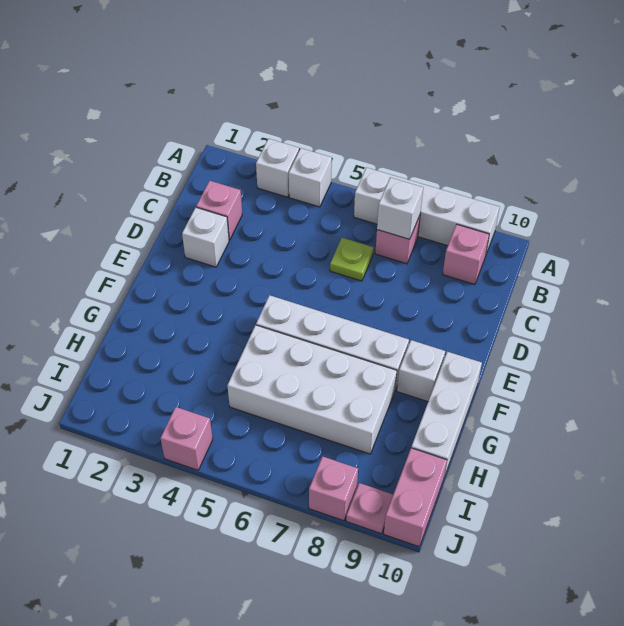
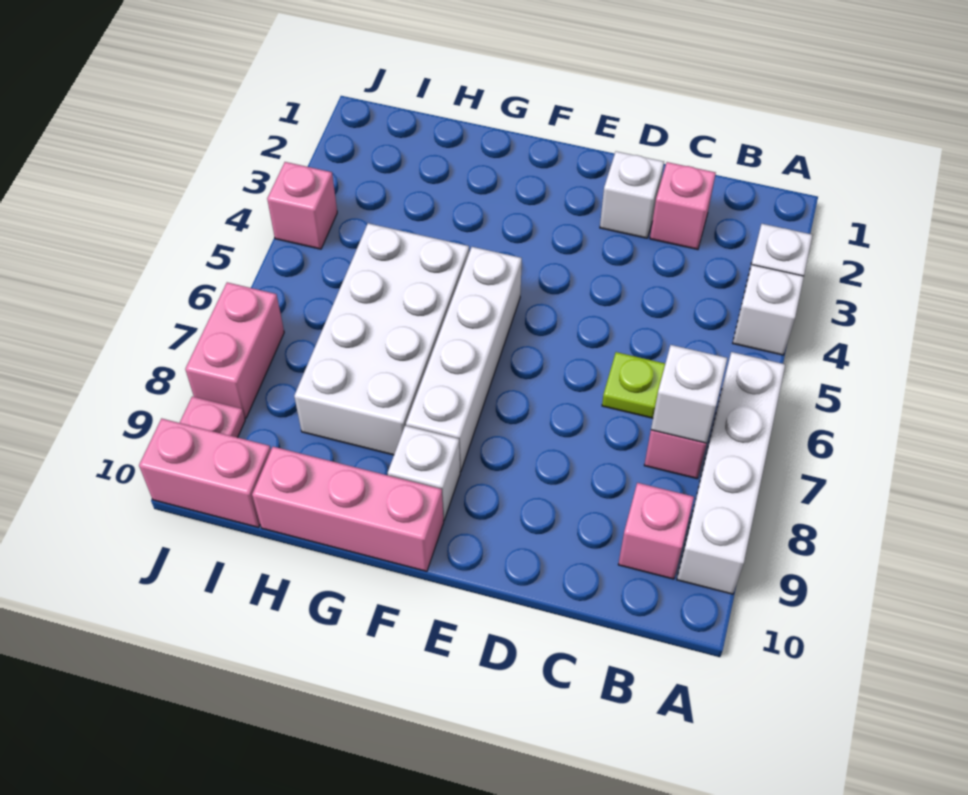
white brick F10:H10 level 1 -> pink brick F10:H10 level 1
pink brick J8 level 1 -> pink brick J7:J8 level 1

